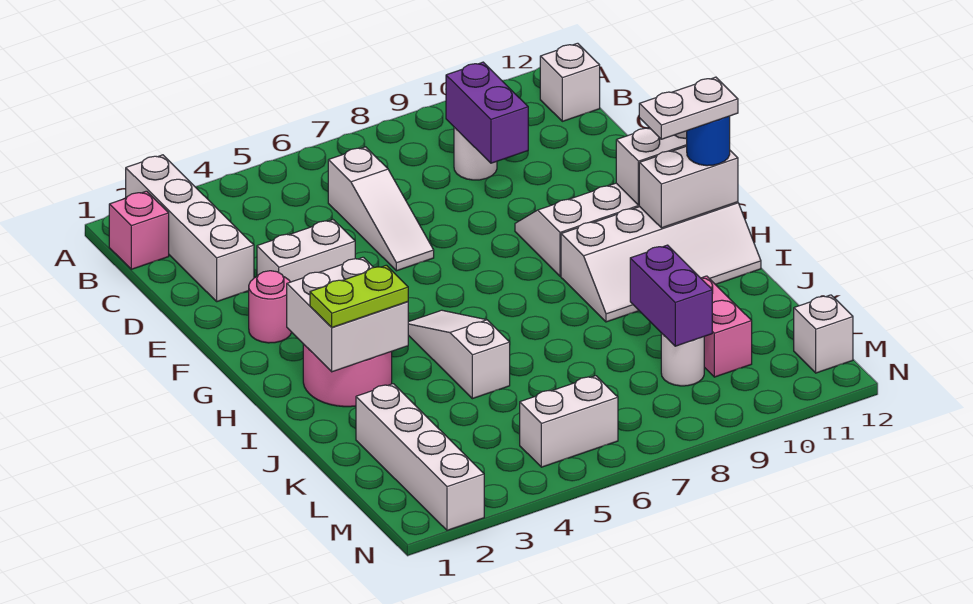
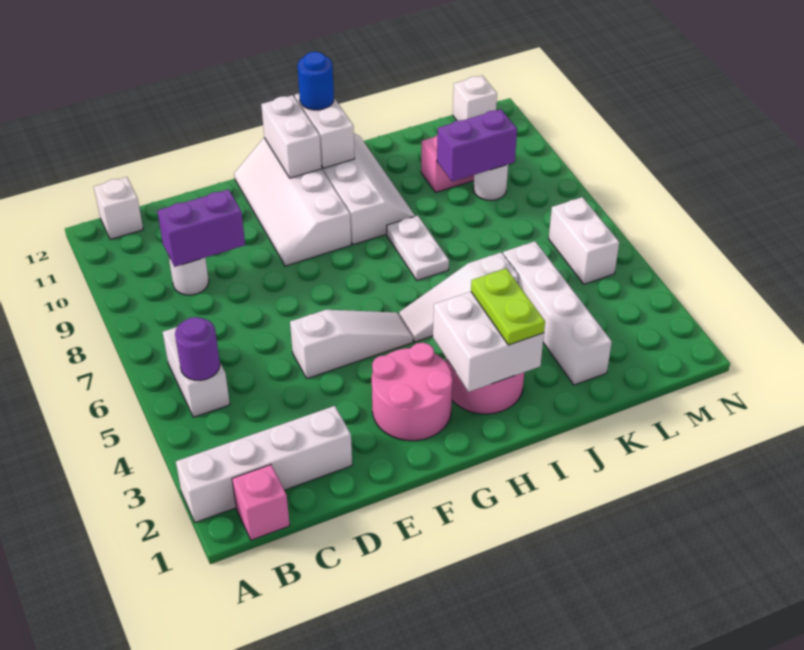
none -> purple round brick B5 level 2
white slope C6:E6 level 1 top C -> white slope E5:G5 level 1 top E
white brick E3:E4 level 1 -> white brick B5:B6 level 1
pink round brick F2 level 1 -> pink round brick F2:G3 level 1
white plate H11:H12 level 4 -> white plate I7:I8 level 1
white brick K2:N2 level 1 -> white brick K2:K5 level 1

